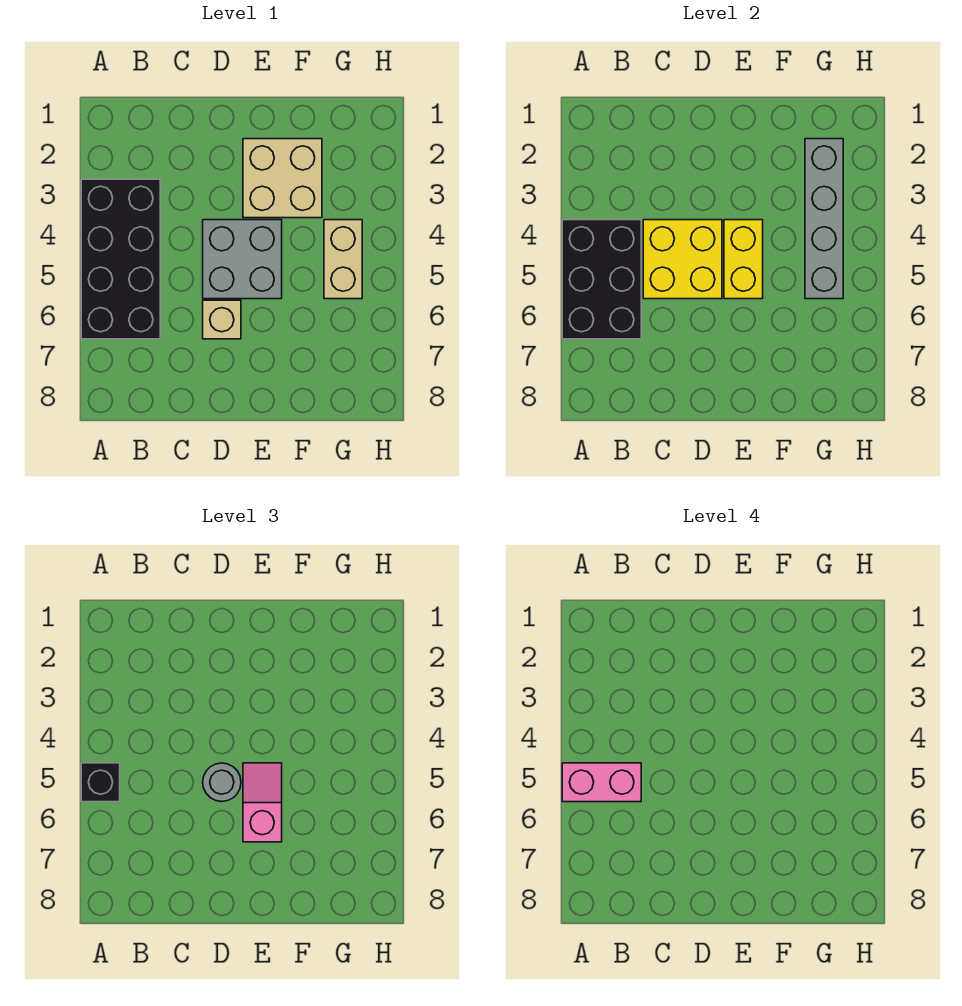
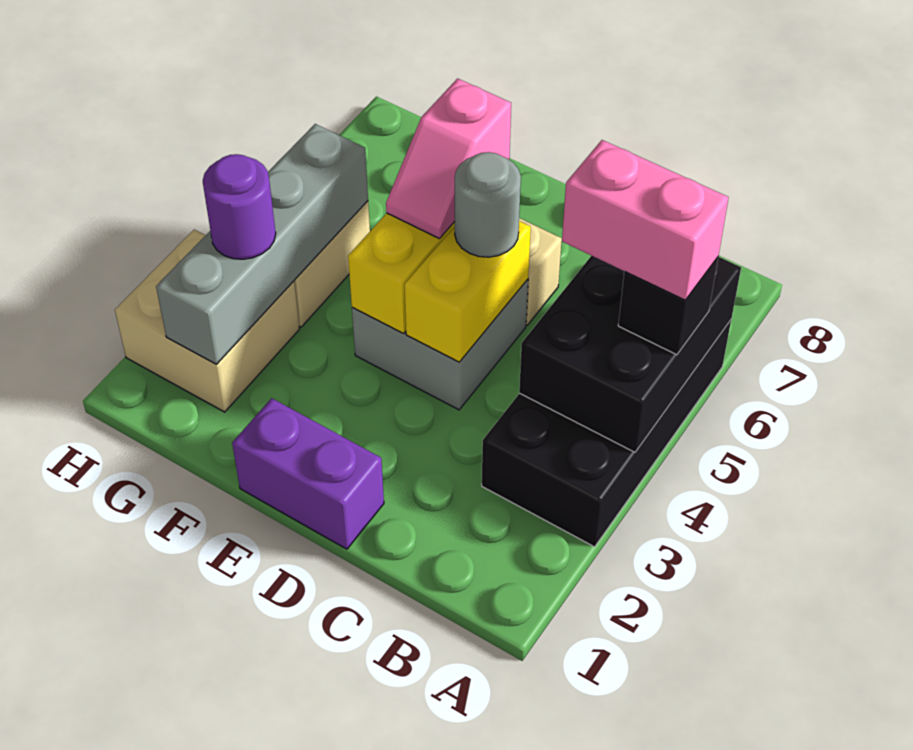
yellow brick C4:D5 level 2 -> yellow brick D4:D5 level 2
none -> purple brick D1:E1 level 1
tan brick E2:F3 level 1 -> tan brick G2:H3 level 1
none -> purple round brick G3 level 3

